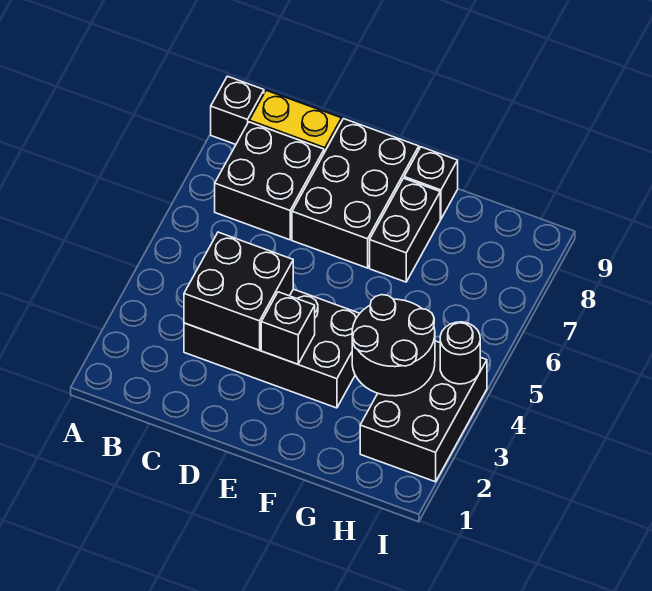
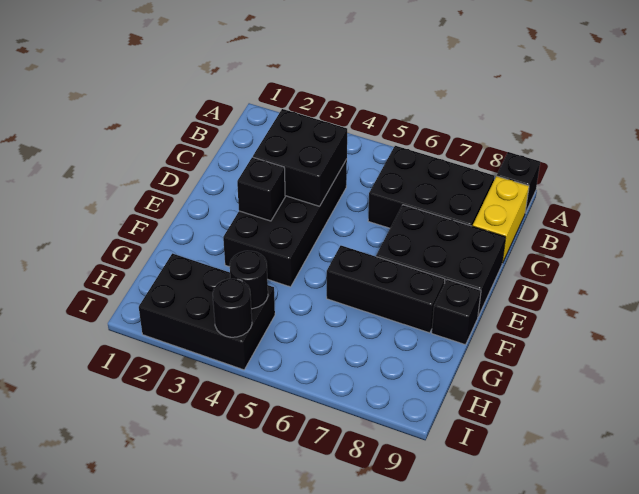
black brick B7:C8 level 1 -> black brick B6:C8 level 1
black brick F7:F8 level 1 -> black brick F6:F8 level 1
black round brick G3:H4 level 2 -> black round brick H4 level 2

